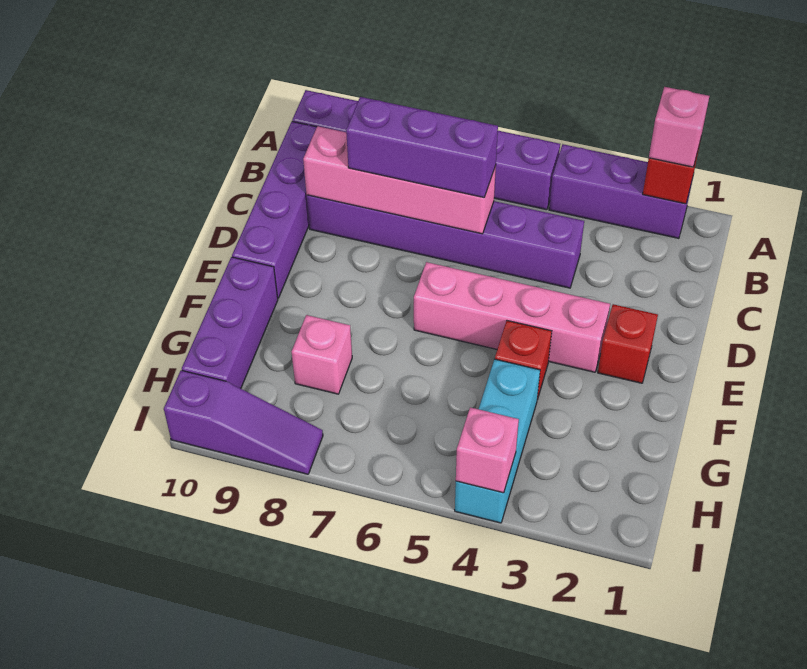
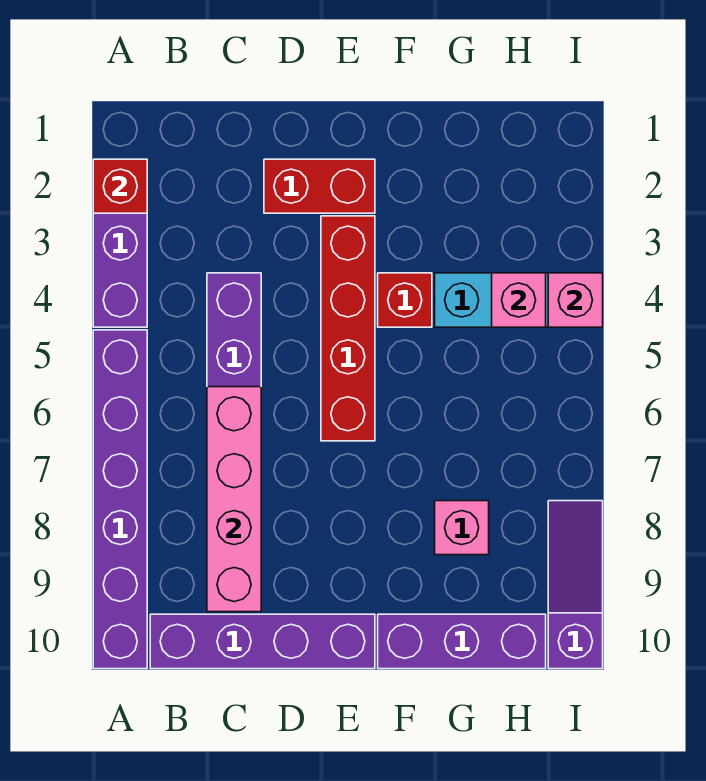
pink brick A2 level 3 -> pink brick H4 level 2
purple brick C6:C8 level 3 -> none
red brick E2 level 1 -> red brick D2:E2 level 1
pink brick E3:E6 level 1 -> red brick E3:E6 level 1

